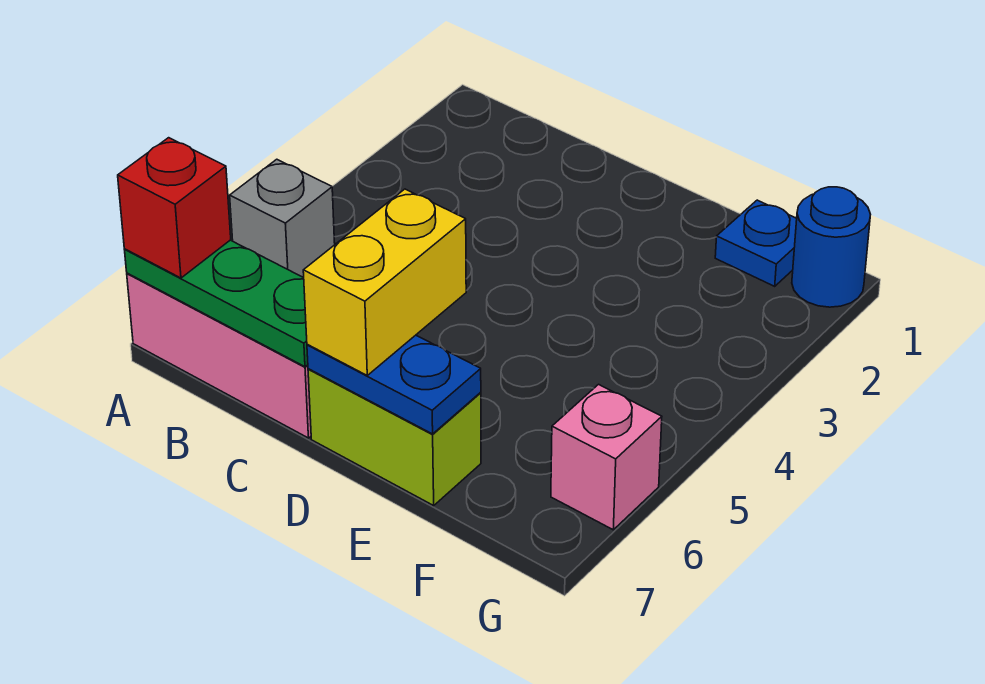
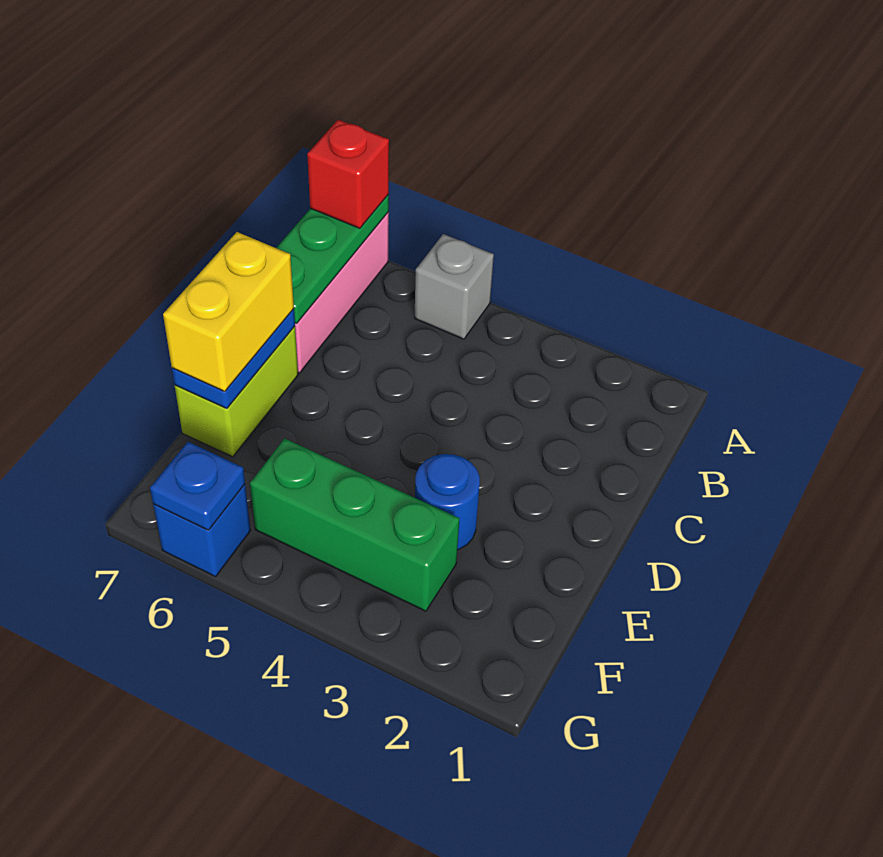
yellow brick D6:D7 level 3 -> yellow brick D7:E7 level 3
blue plate F1 level 1 -> blue plate G6 level 2
none -> green brick F3:F5 level 1
blue round brick G1 level 1 -> blue round brick E3 level 1
pink brick G6 level 1 -> blue brick G6 level 1

